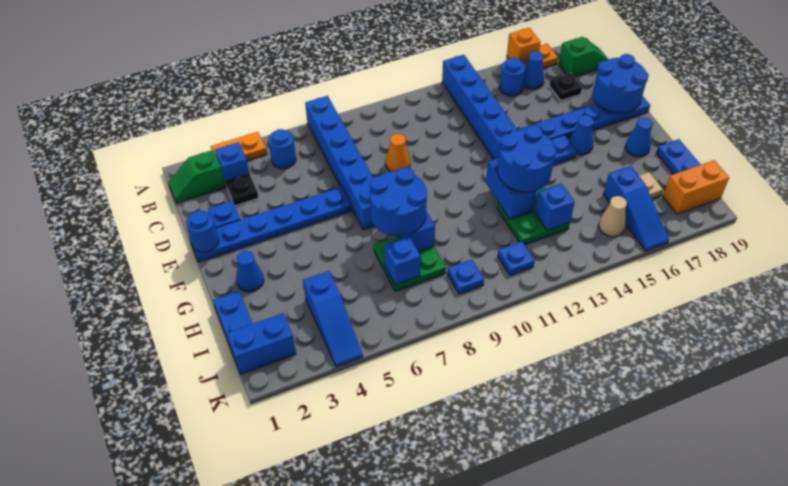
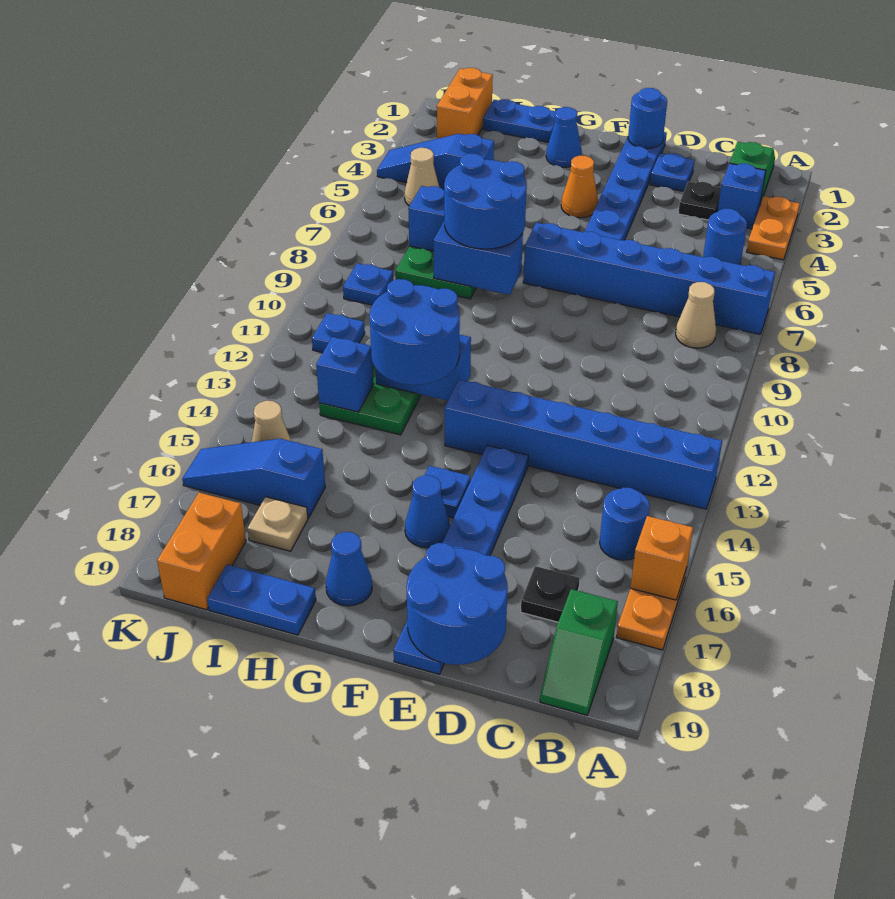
none -> tan cone B8 level 1
blue cone B16 level 1 -> none
orange cone D9 level 1 -> orange cone F4 level 1
blue brick J1:J2 level 1 -> orange brick J1:J2 level 1
none -> tan cone J5 level 1

